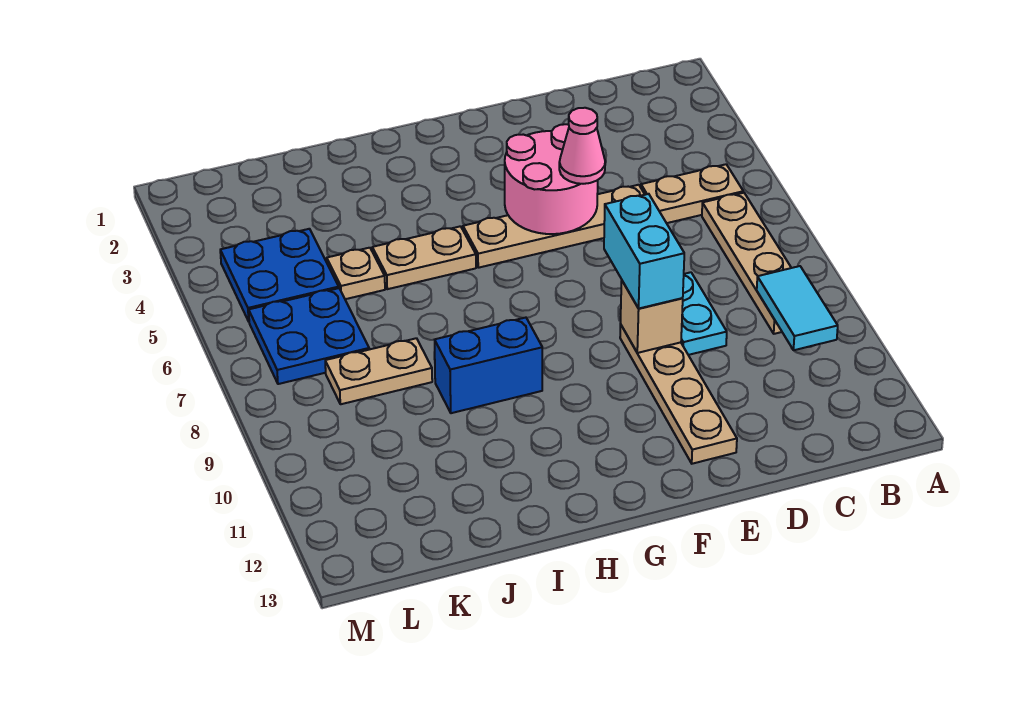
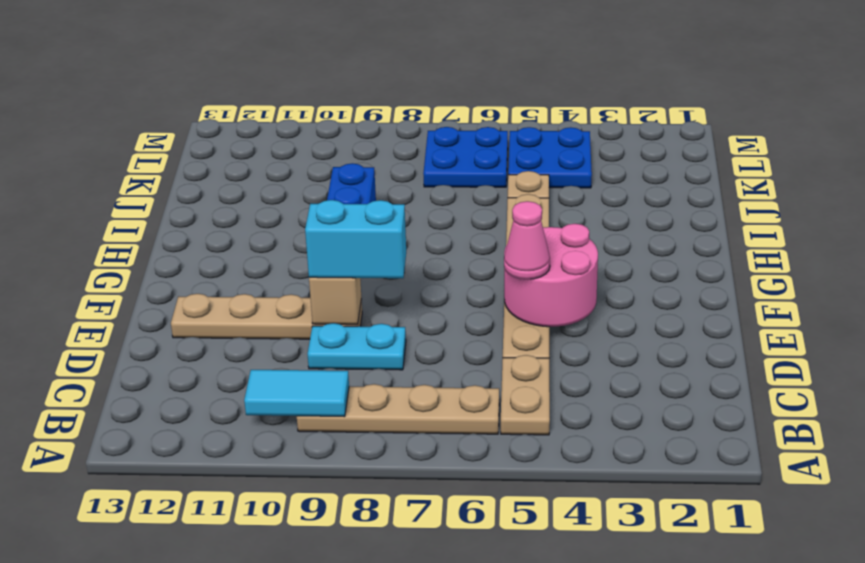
tan plate J8:K8 level 1 -> none

